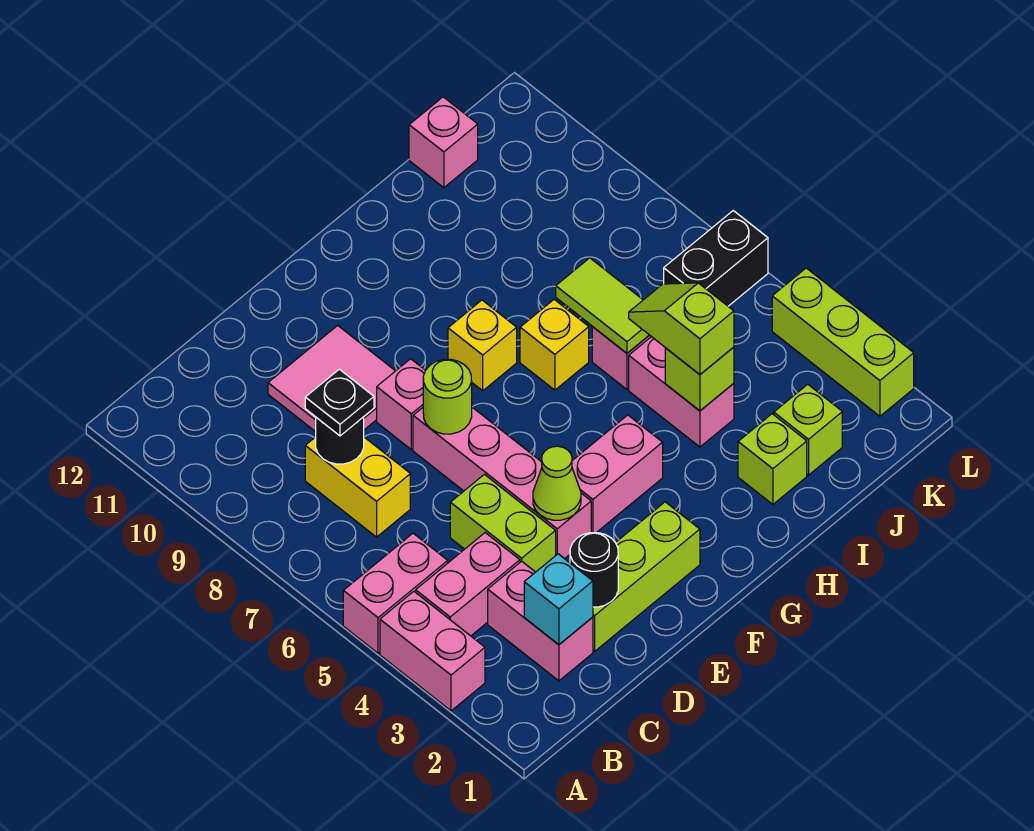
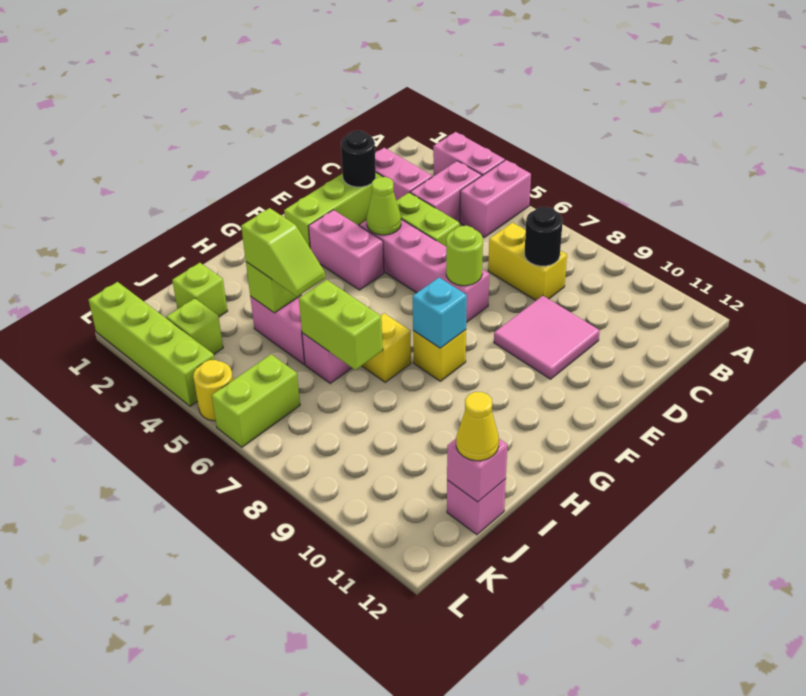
cyan brick C2 level 2 -> cyan brick G8 level 2
black plate C8 level 3 -> none
pink brick E8 level 1 -> pink brick J12 level 2
pink brick F4:G4 level 1 -> pink brick F3:F4 level 1
lime brick I2 level 1 -> lime brick K3 level 1
lime tile I6:I7 level 2 -> lime brick I6:I7 level 2
none -> yellow cone J12 level 3
black brick K6:L6 level 1 -> lime brick K6:L6 level 1
lime brick L2:L4 level 1 -> lime brick L1:L4 level 1
none -> yellow round brick L5 level 1

